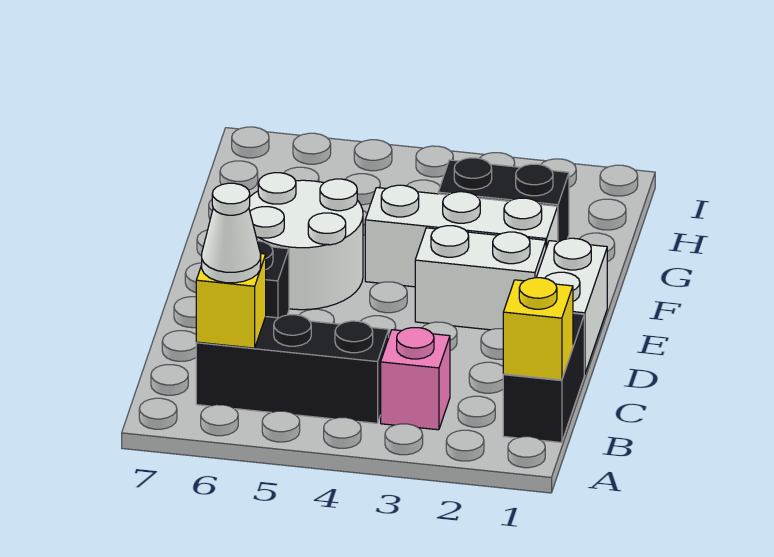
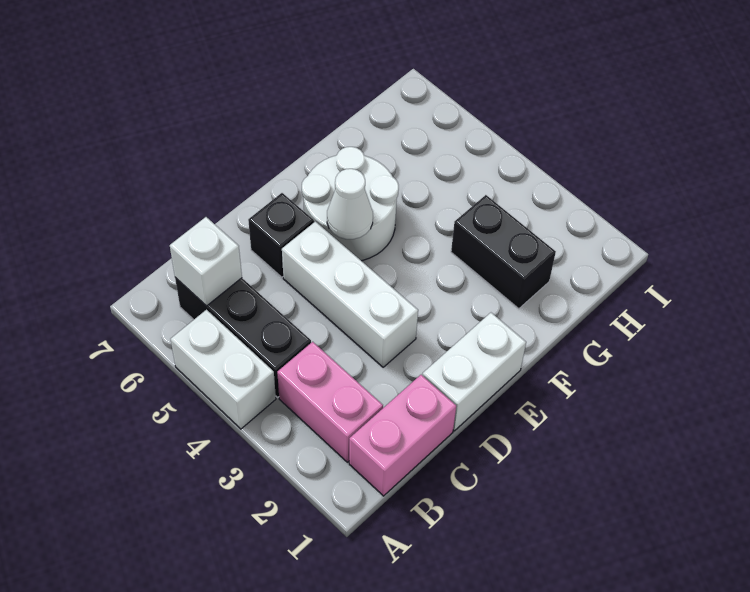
black brick B1:C1 level 1 -> pink brick B1:C1 level 1
yellow brick B1 level 2 -> none
pink brick B3 level 1 -> pink brick B2:B3 level 1
yellow brick B6 level 2 -> white brick B6 level 2
white cone B6 level 3 -> white cone E5 level 2
white brick E2:E3 level 1 -> white brick A4:A5 level 1
white brick F2:F4 level 1 -> white brick D3:D5 level 1

